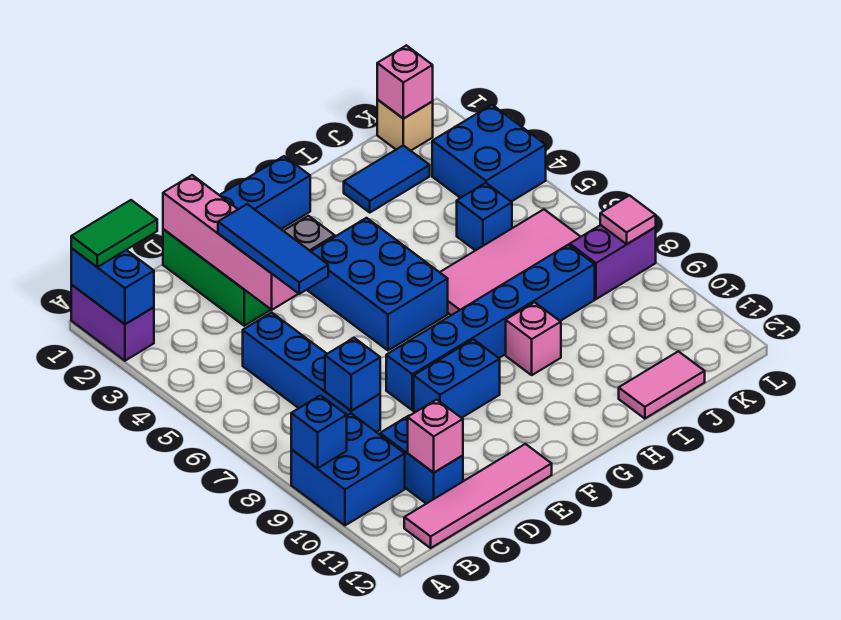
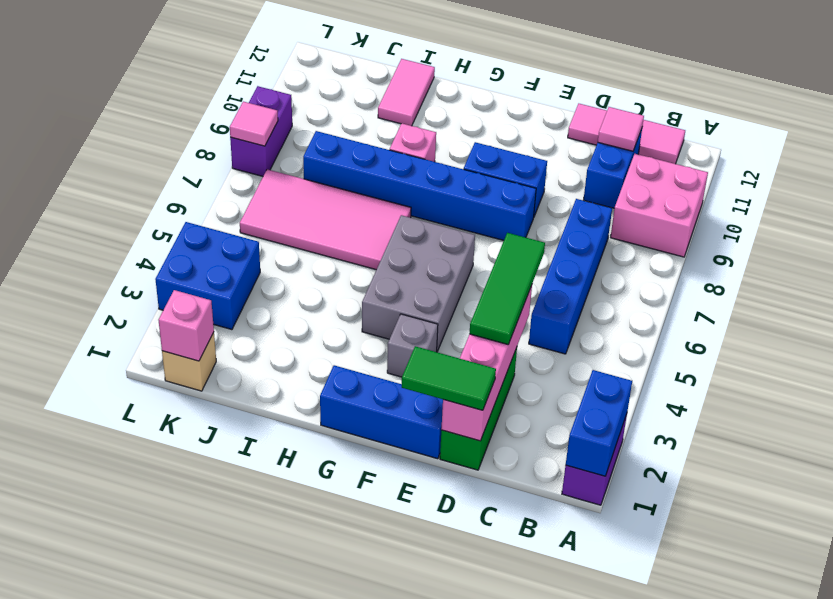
green tile A1:B1 level 3 -> green tile D1:E1 level 3
blue brick A9:B10 level 1 -> pink brick A9:B10 level 1
blue brick A9 level 2 -> none
pink tile B12:E12 level 1 -> pink tile B12:D12 level 1
blue brick C8 level 2 -> none
pink brick C11 level 2 -> pink tile C11 level 2
blue tile D3:D5 level 3 -> green tile D3:D5 level 3
blue brick F4:G6 level 1 -> grey brick F4:G6 level 1
blue tile I2:J2 level 1 -> none
pink tile I12:J12 level 1 -> pink tile I11:I12 level 1
blue brick J5 level 1 -> none
purple brick K8:L8 level 1 -> purple brick L8:L9 level 1

